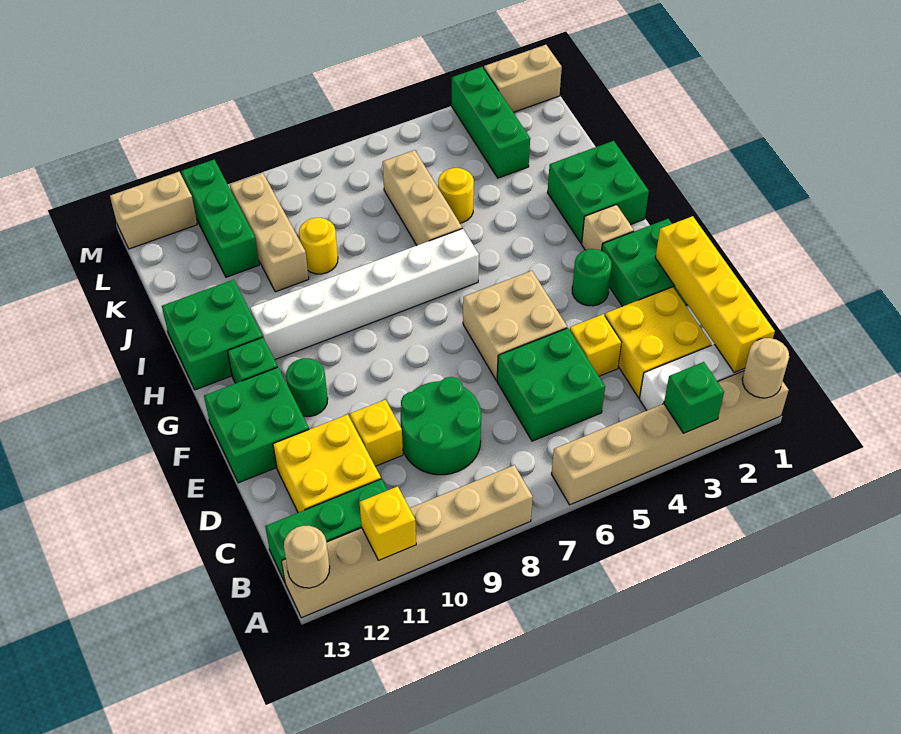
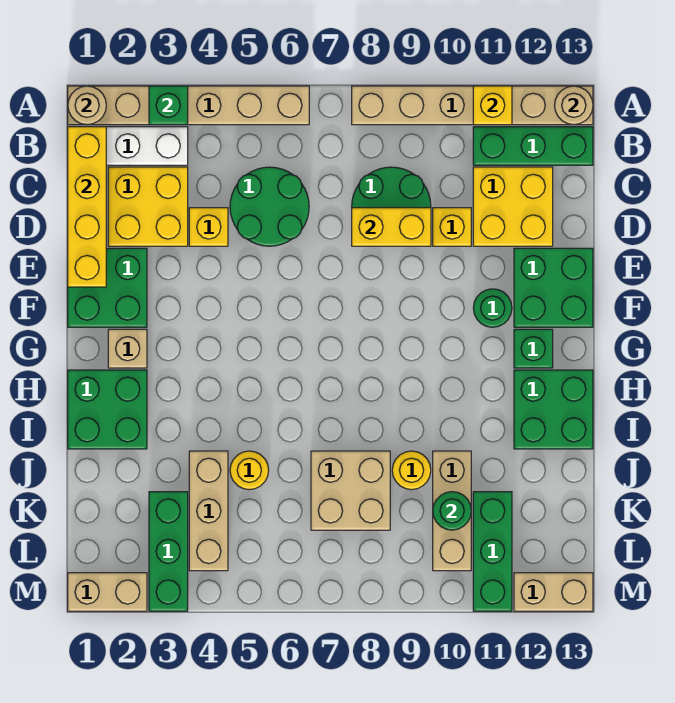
green brick C5:D6 level 1 -> green round brick C5:D6 level 1
none -> yellow brick D8:D9 level 2
tan brick E5:F6 level 1 -> tan brick J7:K8 level 1
green round brick F3 level 1 -> green round brick K10 level 2
white brick H6:H11 level 1 -> none
tan brick I6:K6 level 1 -> tan brick J4:L4 level 1

